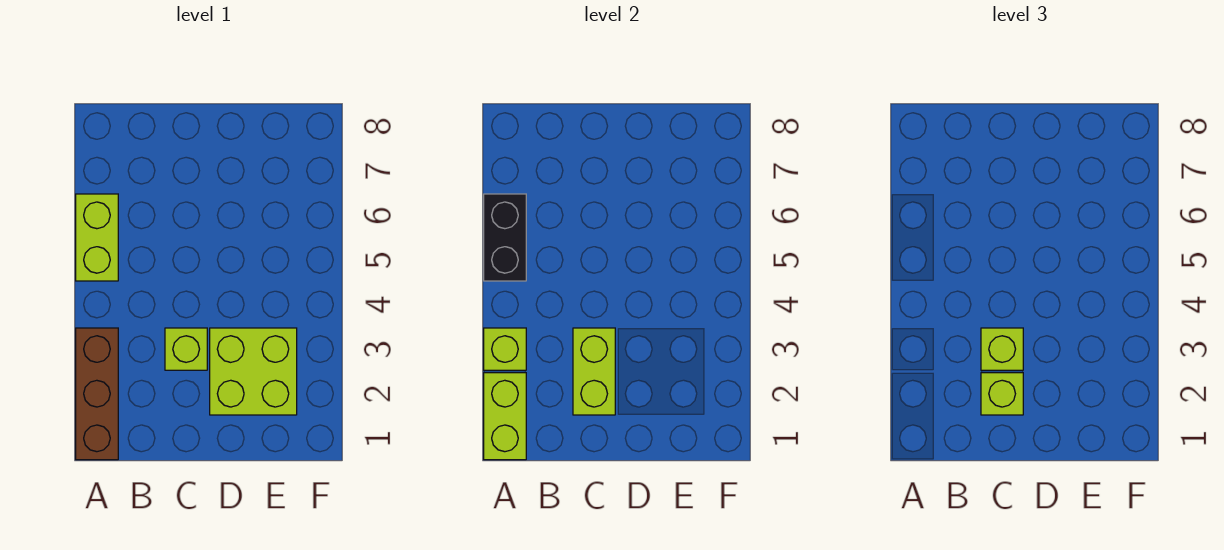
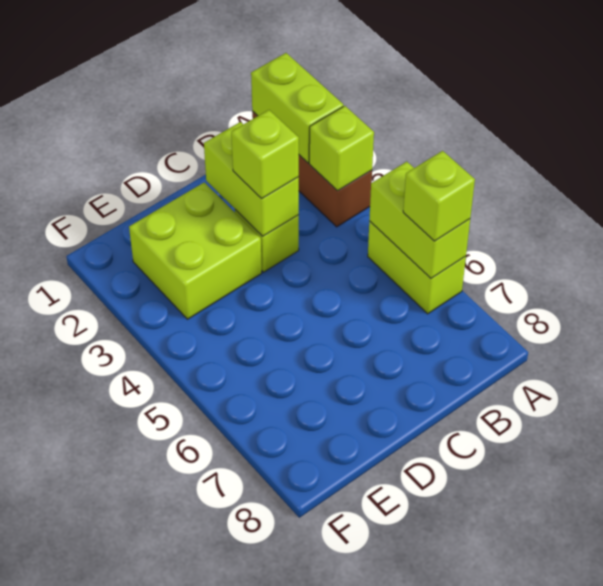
black brick A5:A6 level 2 -> lime brick A5:A6 level 2
lime brick C2 level 3 -> lime brick A6 level 3

